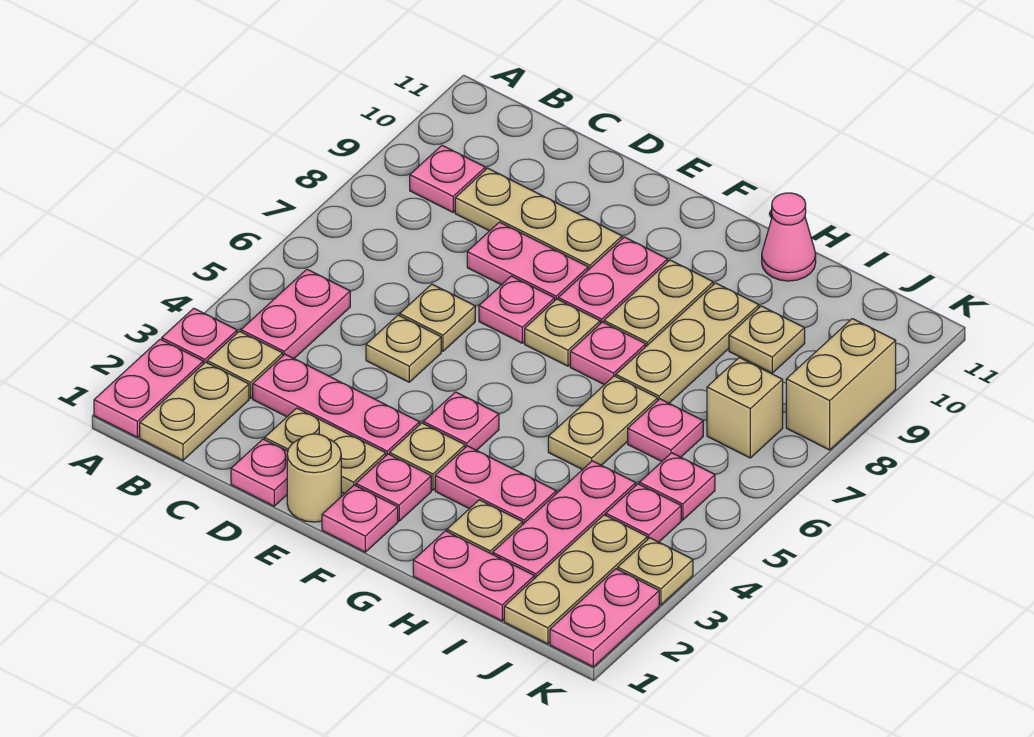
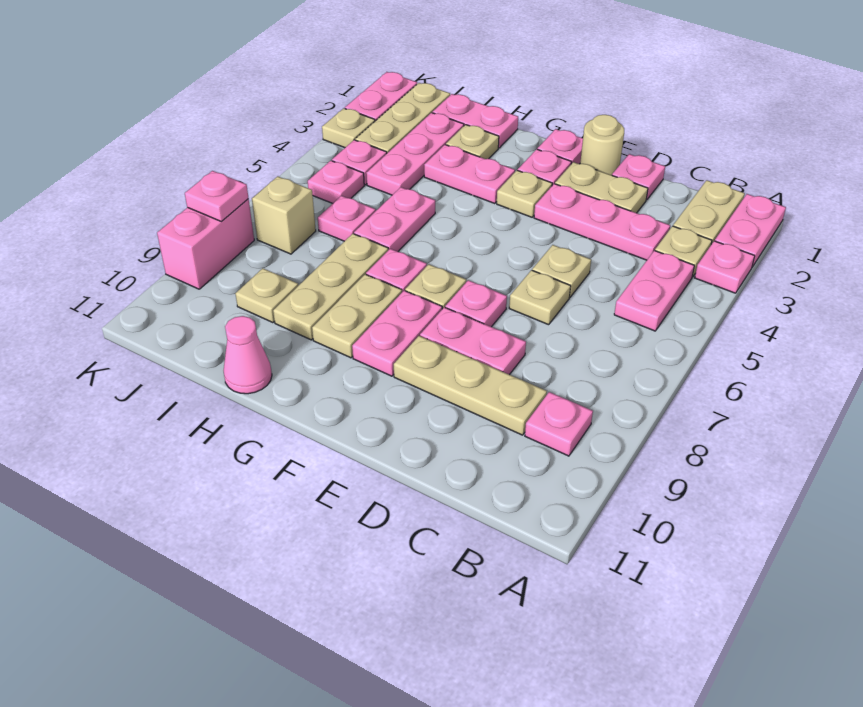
pink plate F4 level 1 -> pink plate K8 level 2
tan plate H5:H6 level 1 -> pink plate H5:H6 level 1
tan brick K8:K9 level 1 -> pink brick K8:K9 level 1

